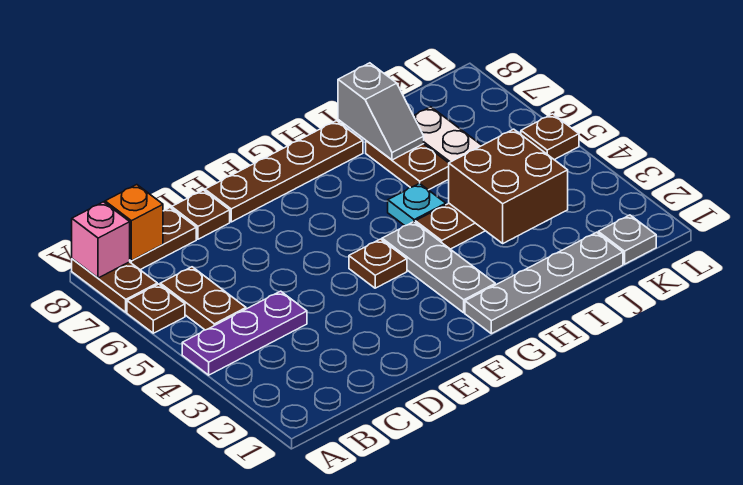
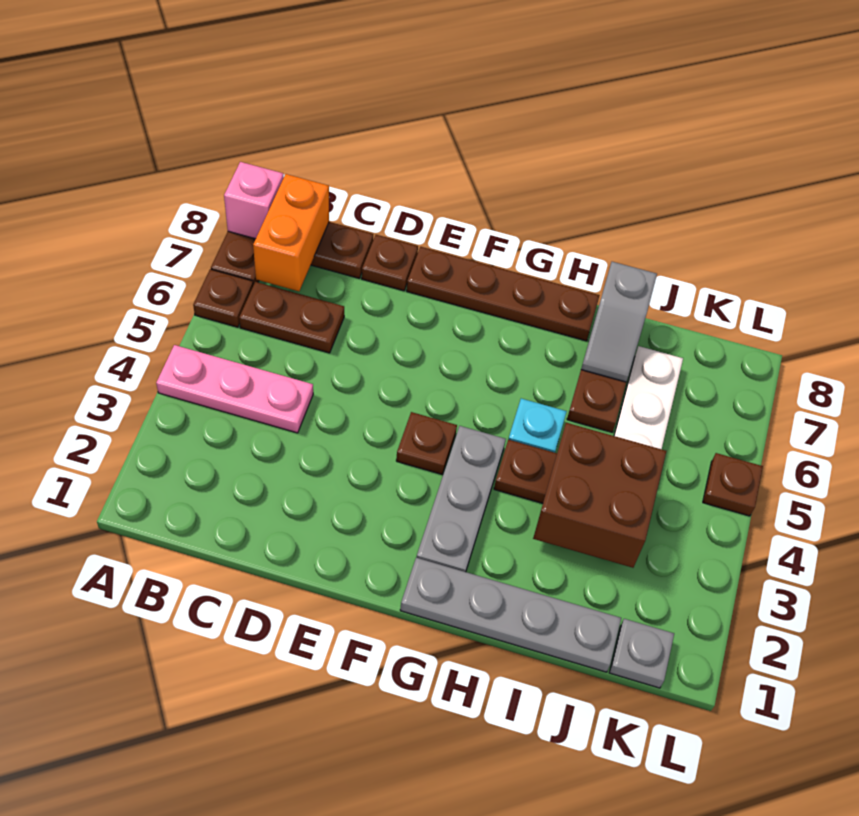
purple plate A4:C4 level 1 -> pink plate A4:C4 level 1
brown plate B5:B6 level 1 -> brown plate B6:C6 level 1
orange brick B8 level 2 -> orange brick B7:B8 level 2

